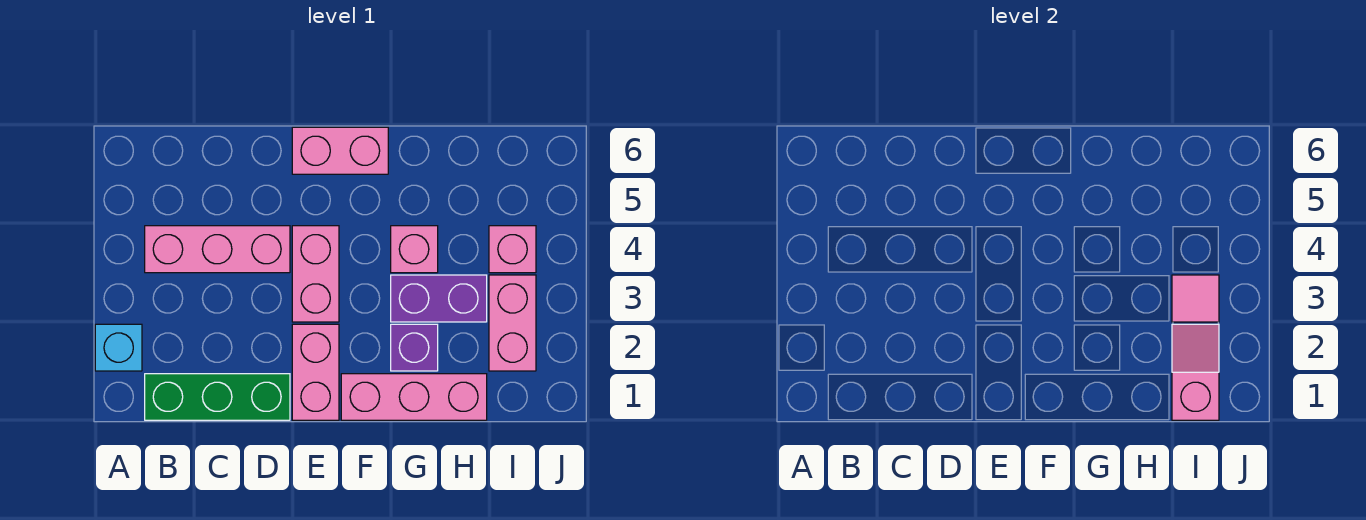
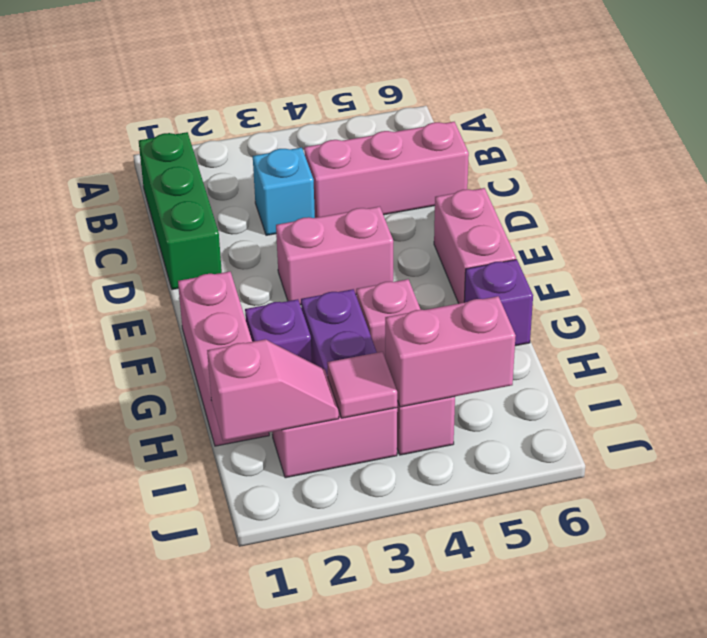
cyan brick A2 level 1 -> cyan brick C3 level 1
pink brick B4:D4 level 1 -> pink brick C4:C6 level 1
pink brick E1:E2 level 1 -> pink brick I4:I5 level 2
none -> purple brick G6 level 1

